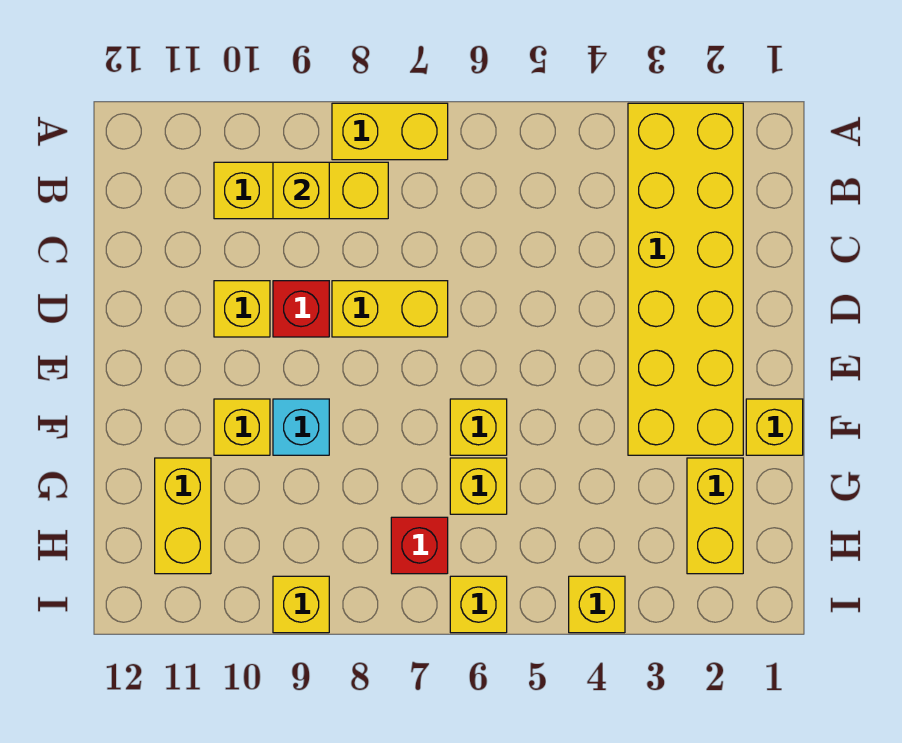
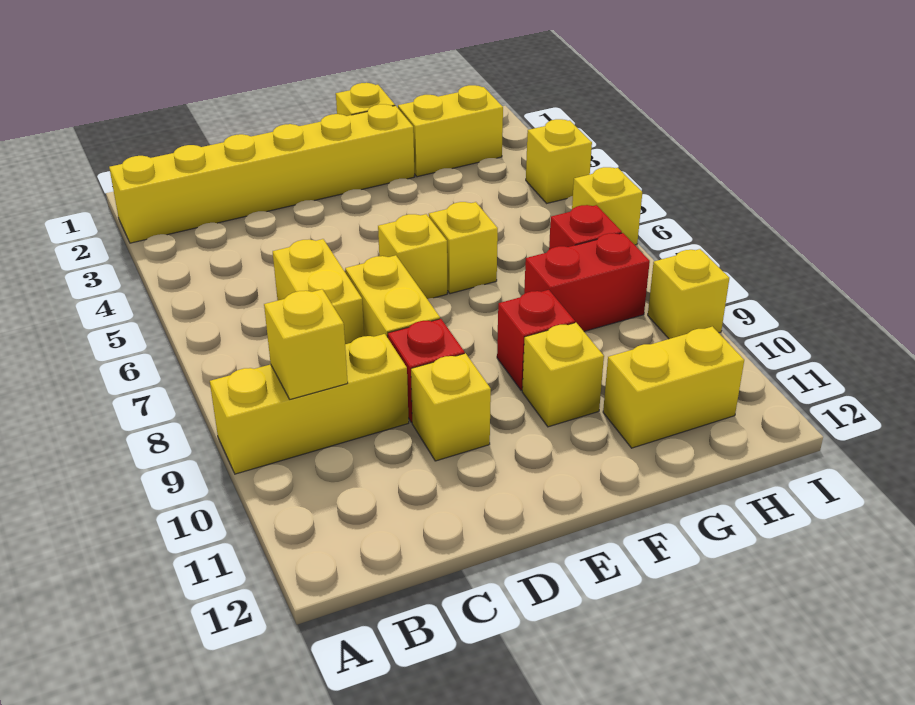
yellow brick A2:F3 level 1 -> yellow brick A2:F2 level 1
yellow brick A7:A8 level 1 -> yellow brick C6:C7 level 1
yellow brick B8:B10 level 1 -> yellow brick A9:C9 level 1
cyan brick F9 level 1 -> red brick F9 level 1
yellow brick G6 level 1 -> yellow brick E6 level 1
none -> red brick G8:H8 level 1

